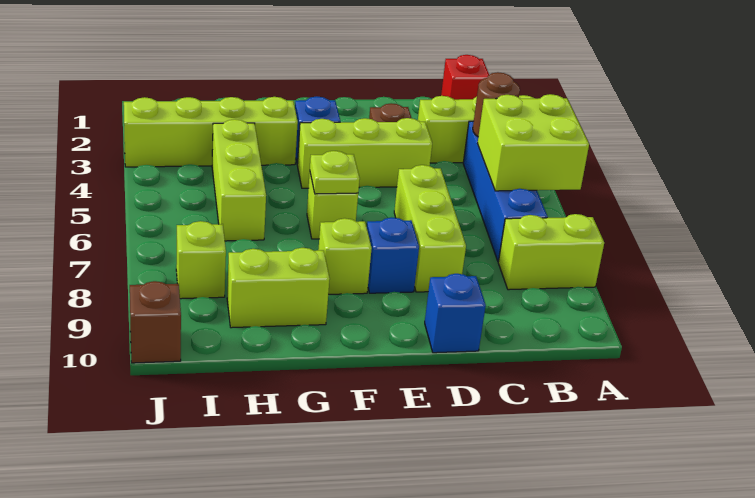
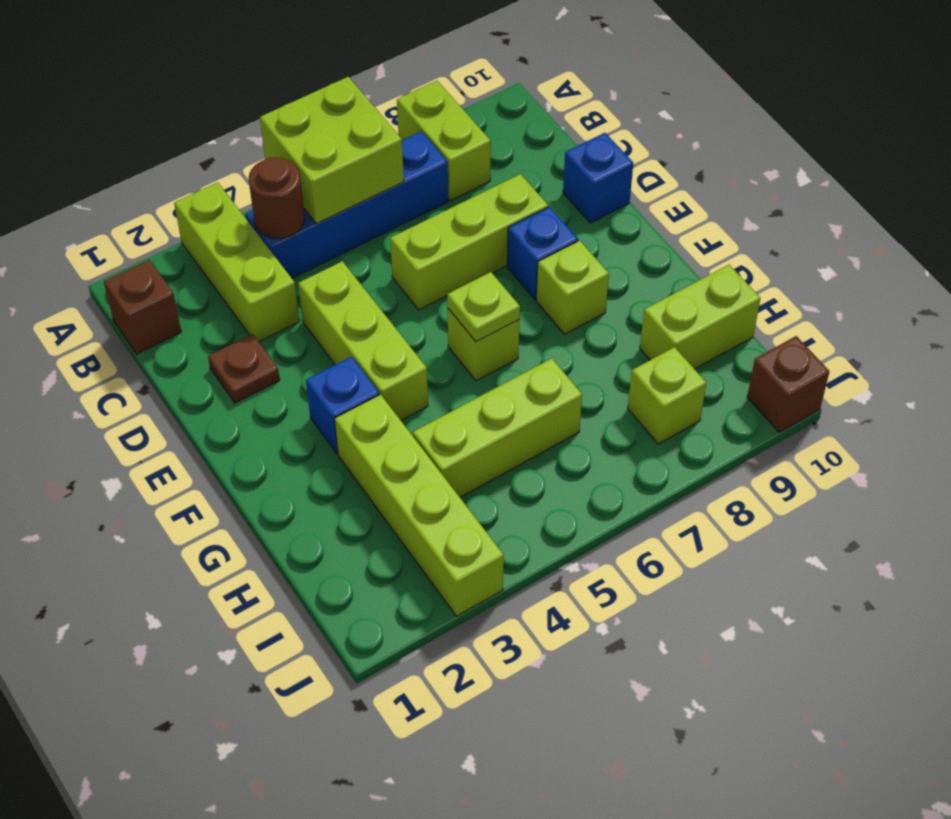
red brick B1 level 1 -> brown brick B1 level 1
lime brick G9:H9 level 1 -> lime brick H9:H10 level 1

